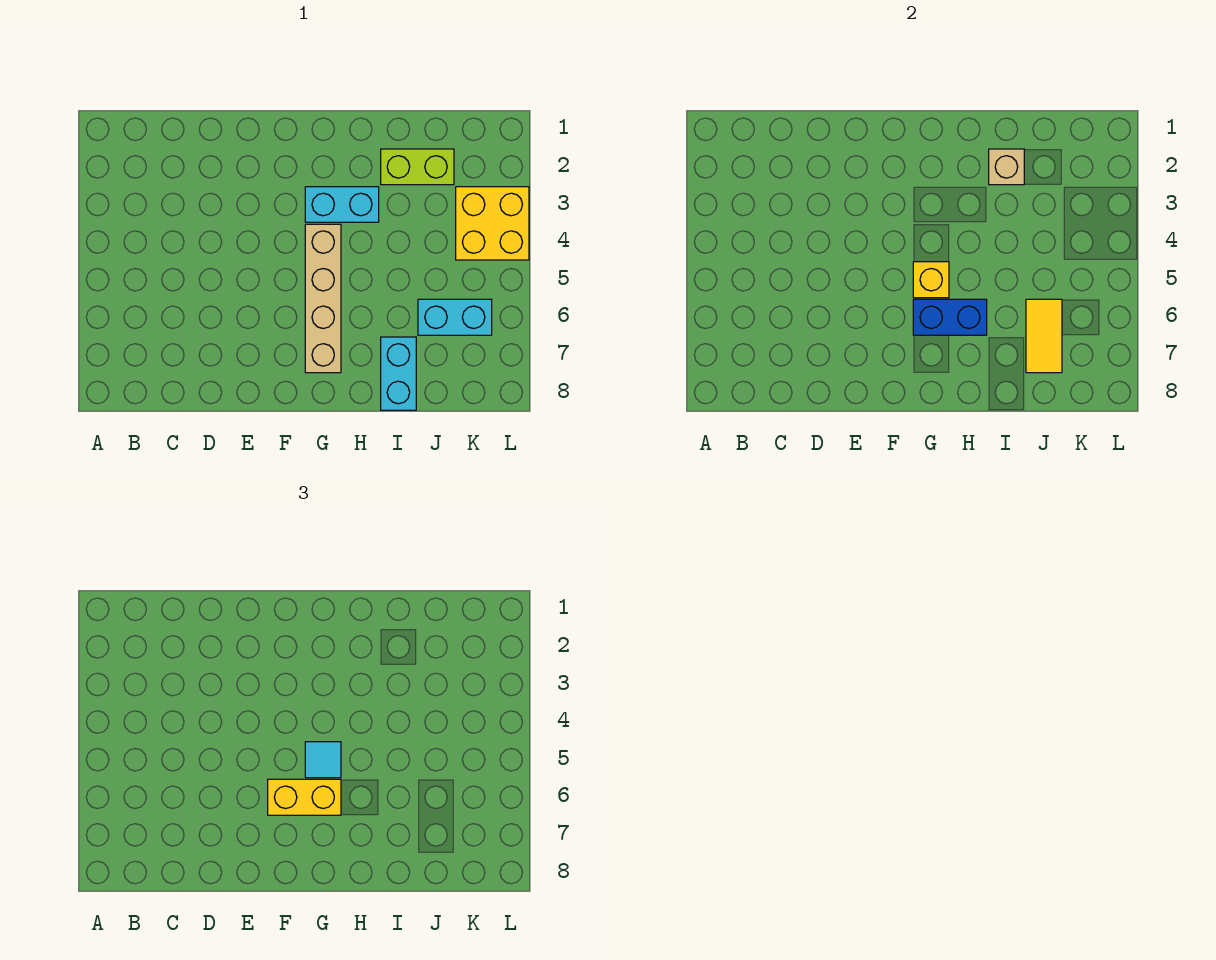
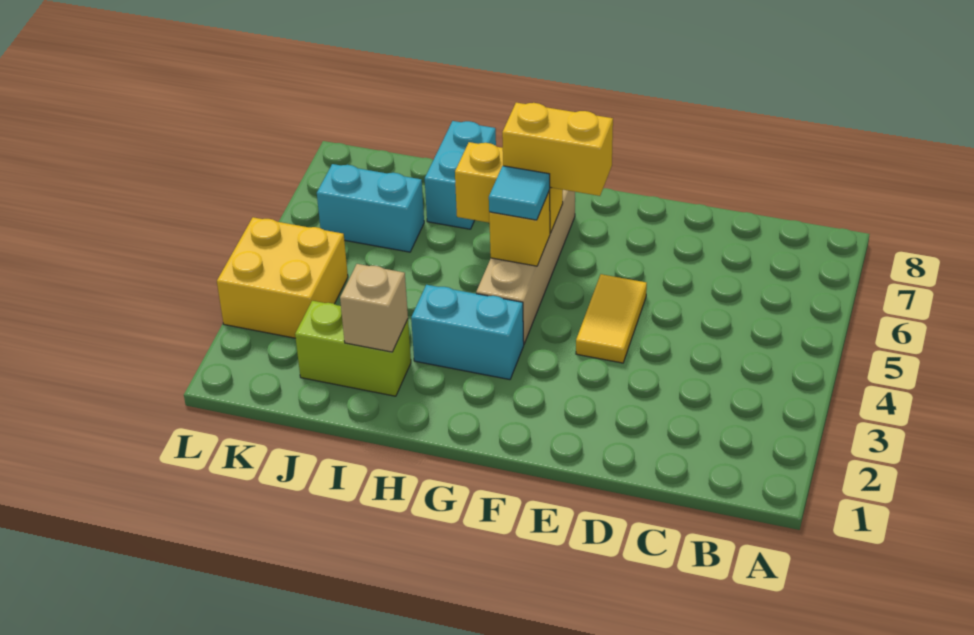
blue brick G6:H6 level 2 -> yellow brick G6:H6 level 2
yellow tile J6:J7 level 2 -> yellow tile E4:E5 level 1

